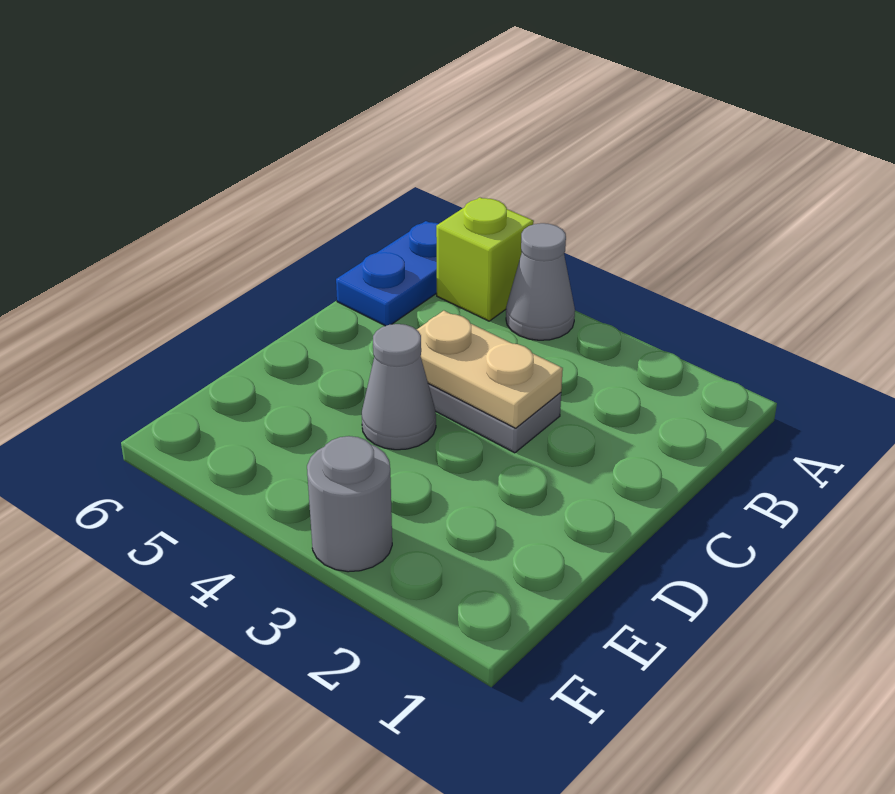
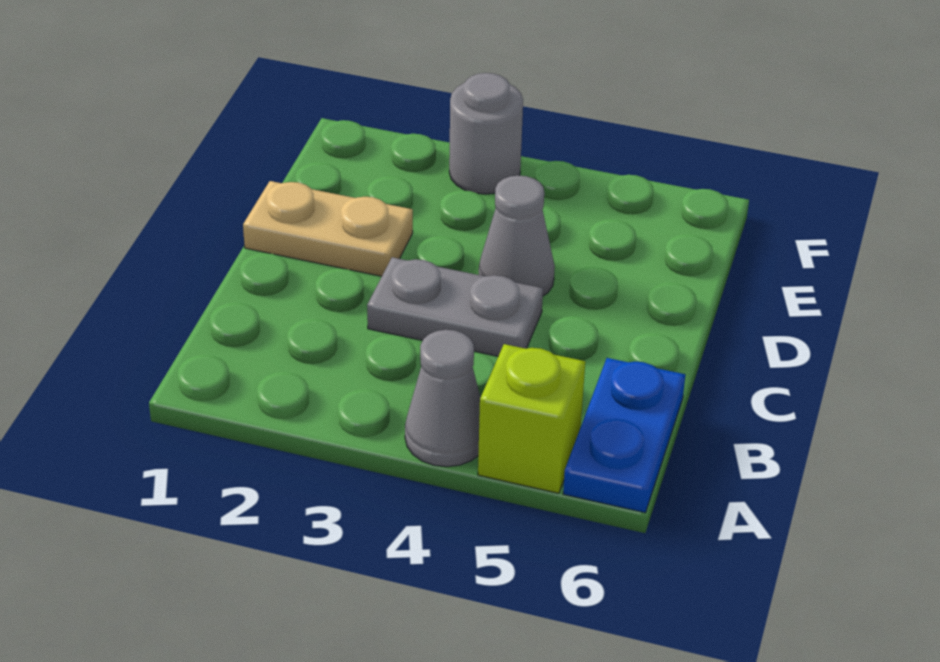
tan plate C3:C4 level 2 -> tan plate D1:D2 level 1

